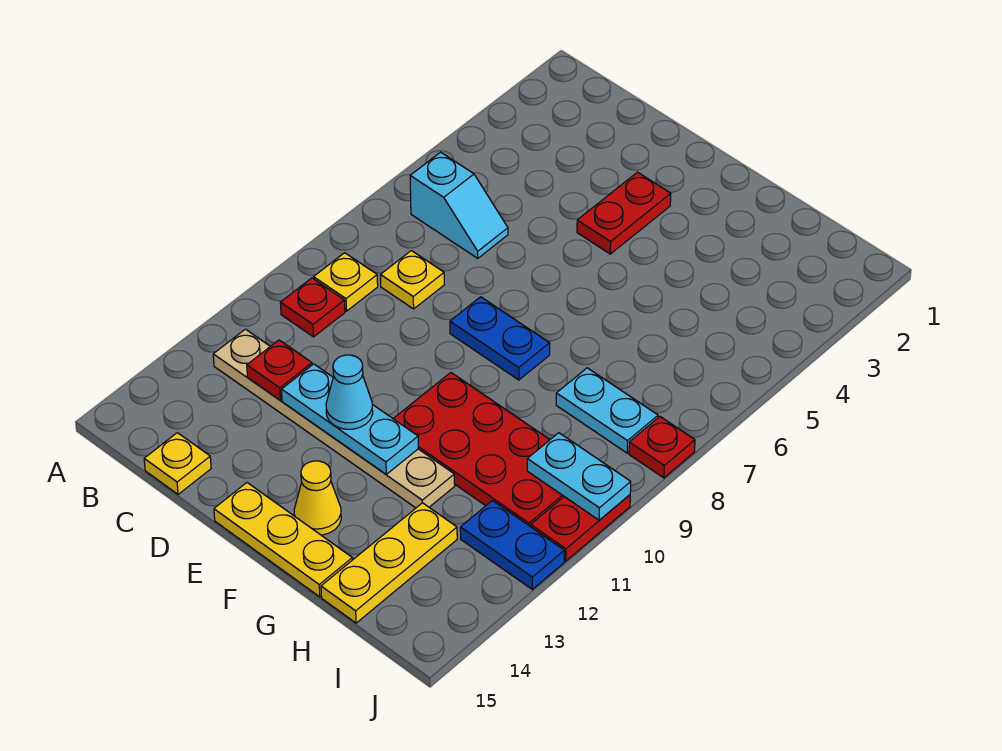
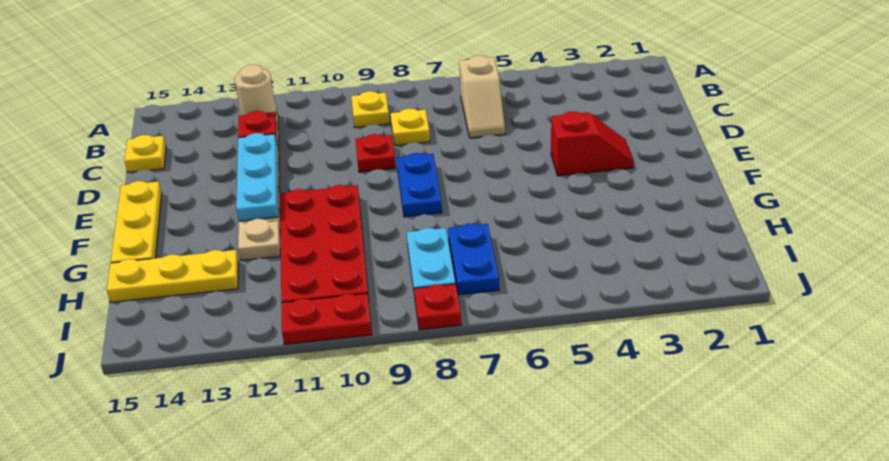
cyan slope B6:C6 level 1 top B -> tan slope B6:C6 level 1 top B
red plate B10 level 1 -> red plate D9 level 1
none -> tan round brick B12 level 2
red plate E3:E4 level 1 -> red slope E3:E4 level 1 top 4
cyan cone E12 level 3 -> none
yellow cone F14 level 1 -> none
cyan plate I10:J10 level 2 -> none
blue plate I12:J12 level 1 -> blue plate H7:I7 level 1

